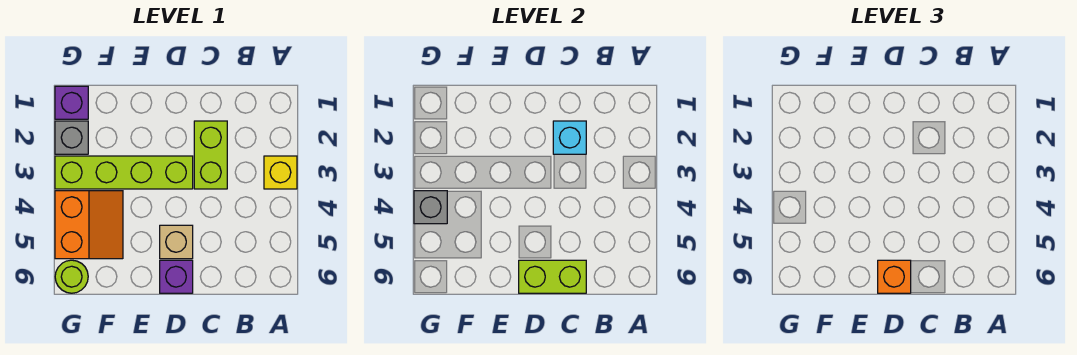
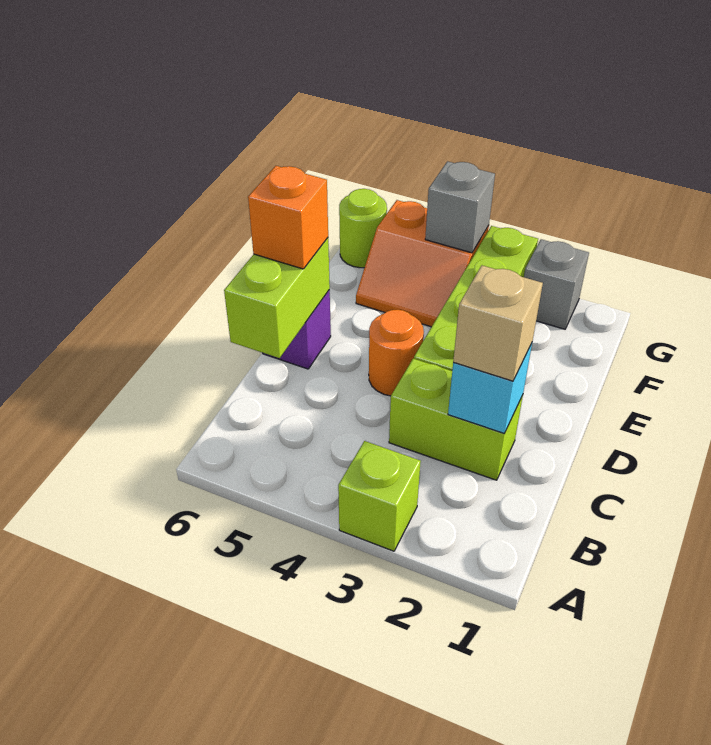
yellow brick A3 level 1 -> lime brick A3 level 1
none -> orange round brick D4 level 1
tan brick D5 level 1 -> tan brick C2 level 3
purple brick G1 level 1 -> none

